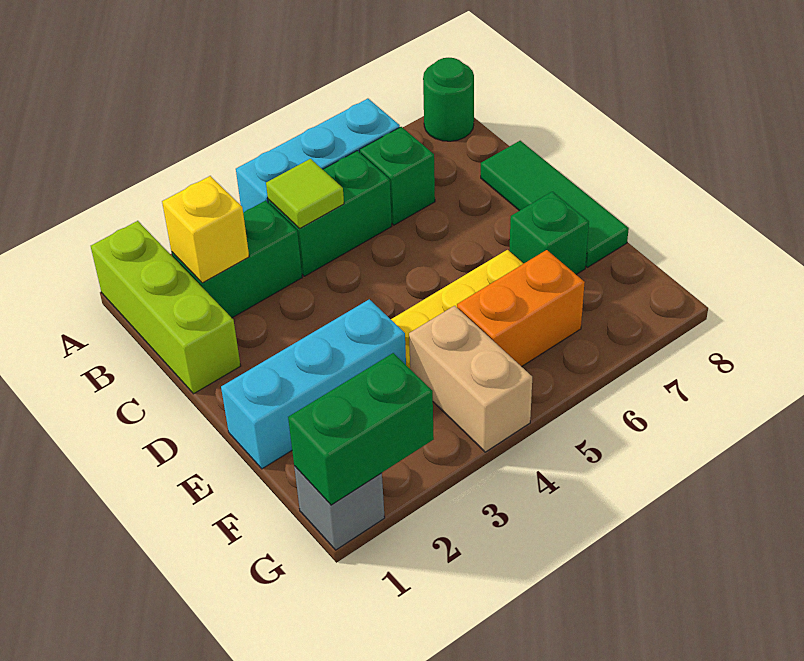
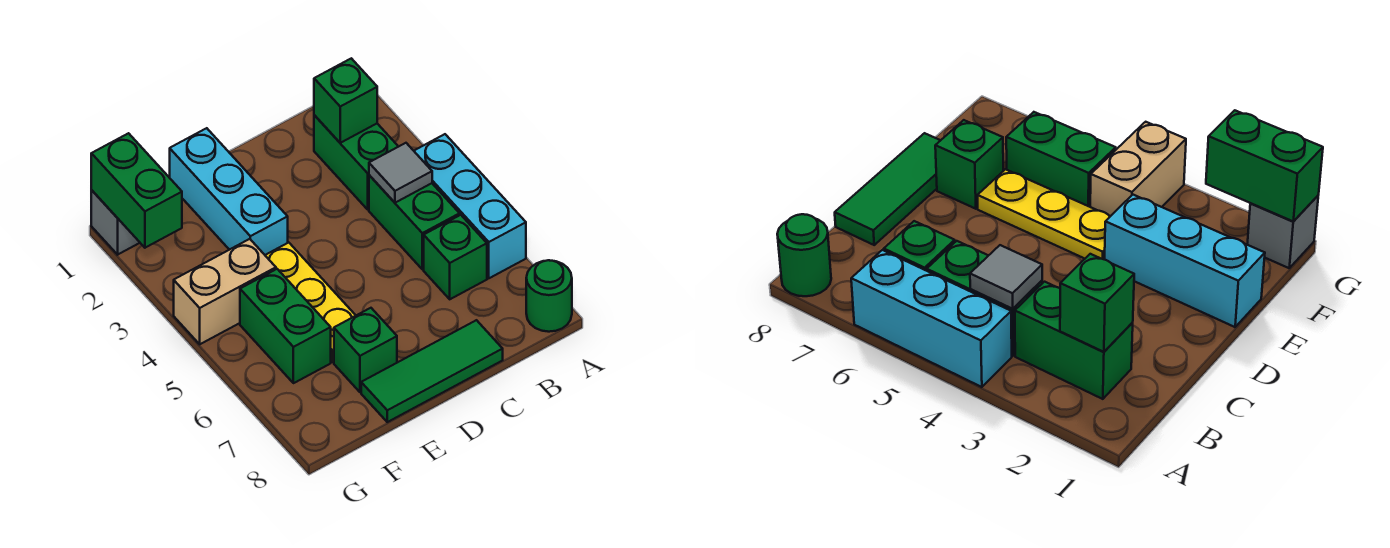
lime brick A1:C1 level 1 -> none
yellow brick B2 level 2 -> green brick B2 level 2
lime tile B4 level 2 -> grey tile B4 level 2
orange brick F5:F6 level 1 -> green brick F5:F6 level 1

